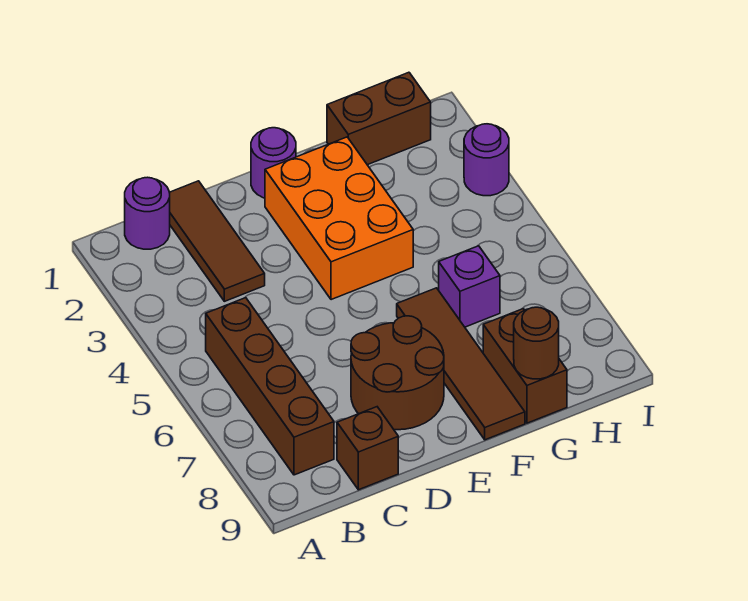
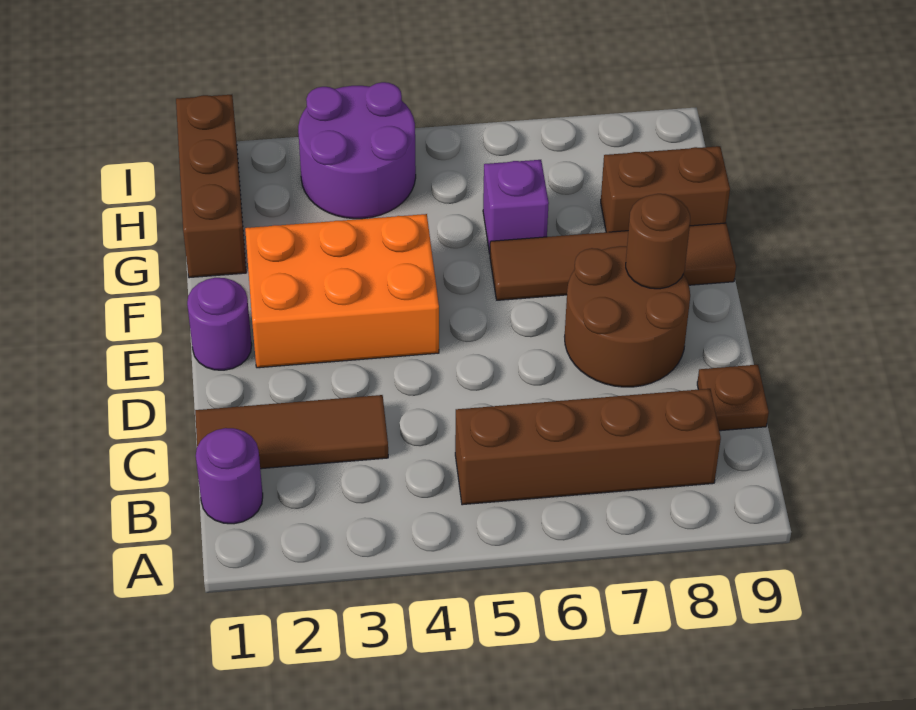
brown brick C9 level 1 -> brown plate C9 level 1
brown brick G1:H1 level 1 -> brown brick G1:I1 level 1
brown round brick G9 level 2 -> brown round brick E8 level 2
purple round brick I3 level 1 -> purple round brick H3:I4 level 1

